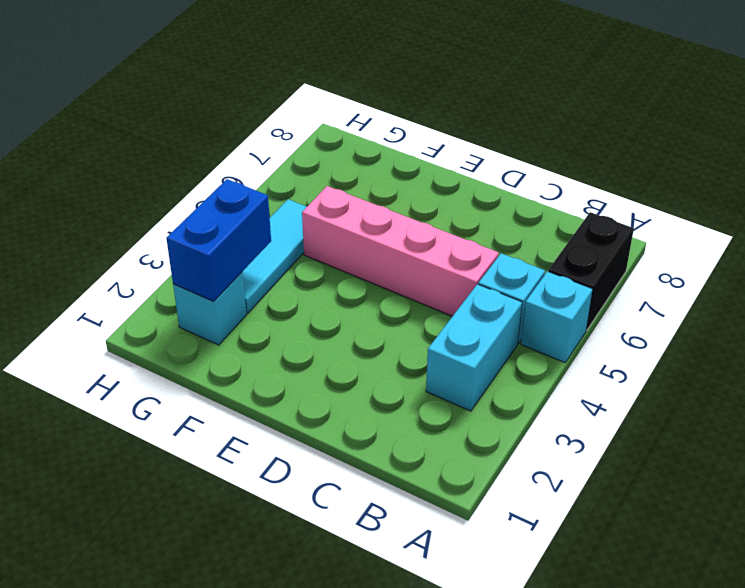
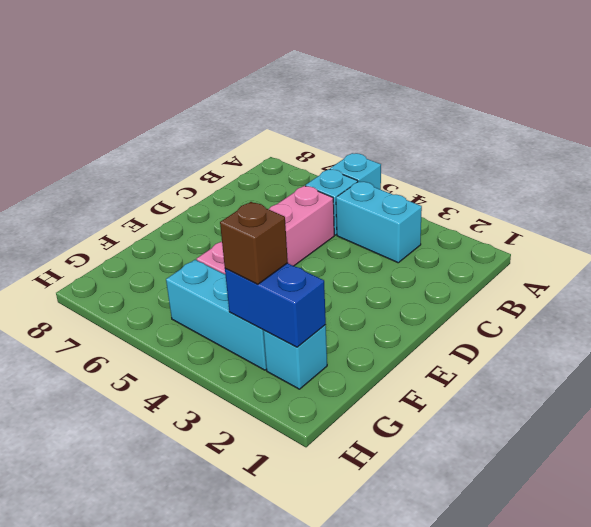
black brick A6:A7 level 1 -> none
cyan tile G3:G5 level 1 -> cyan brick G3:G5 level 1
none -> brown brick G3 level 3

